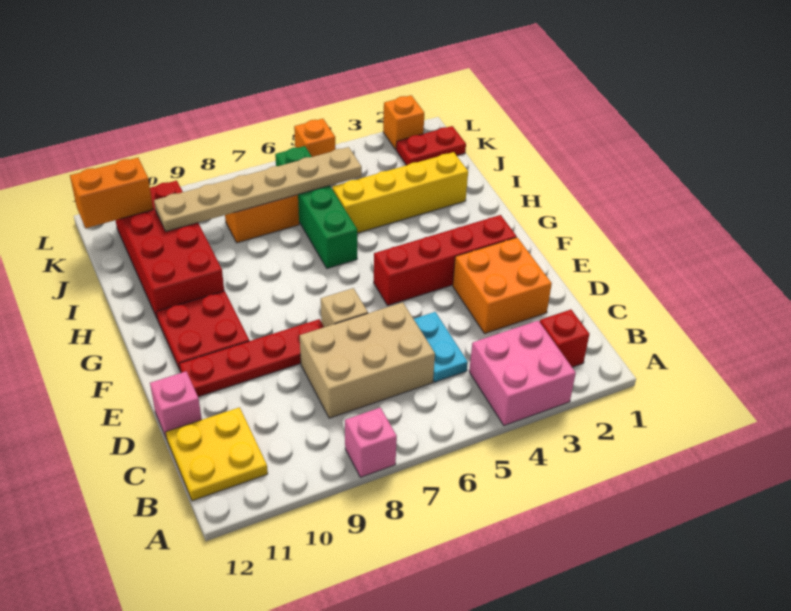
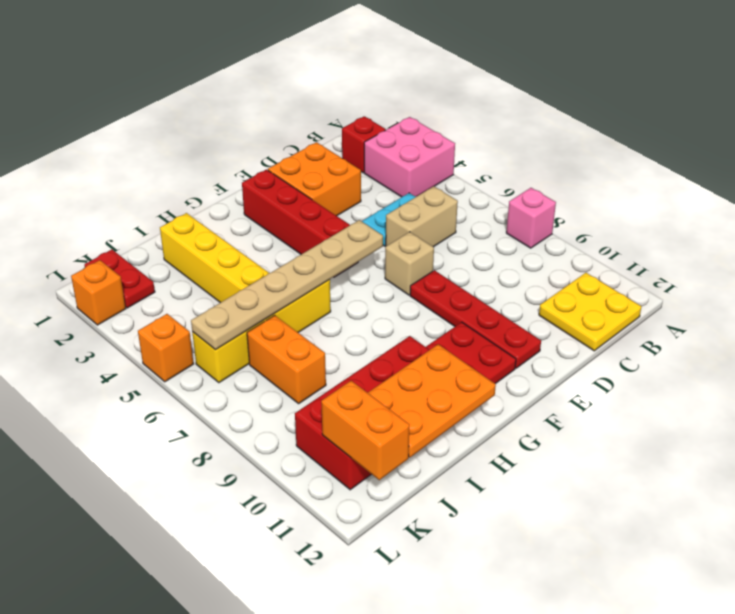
tan brick C6:D8 level 1 -> tan brick C6:D6 level 1
pink brick D12 level 1 -> none
green brick H6:K6 level 1 -> yellow brick H6:K6 level 1
none -> orange plate H11:J12 level 2
tan plate J5:J10 level 2 -> tan plate F6:K6 level 2

